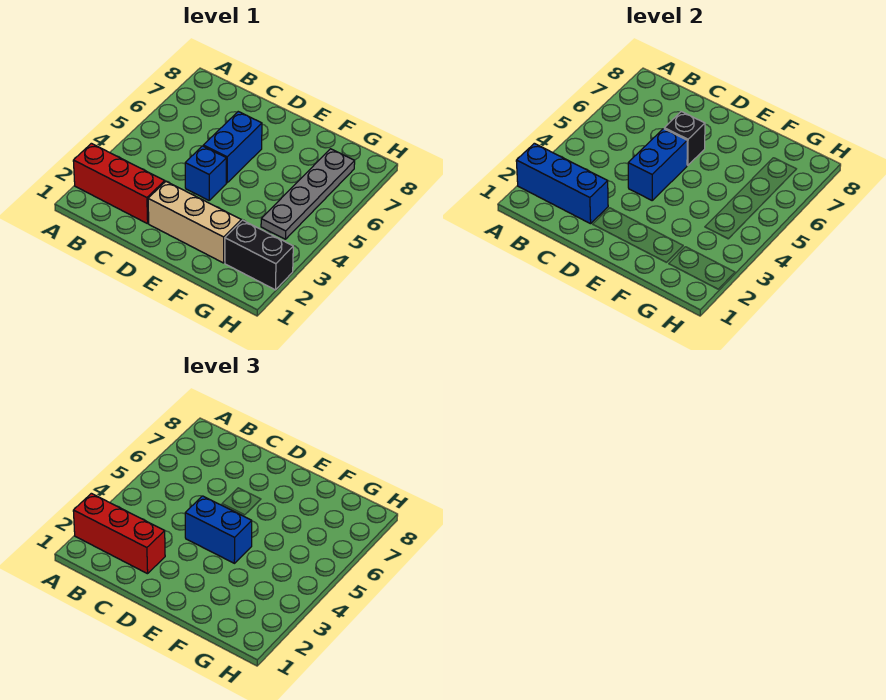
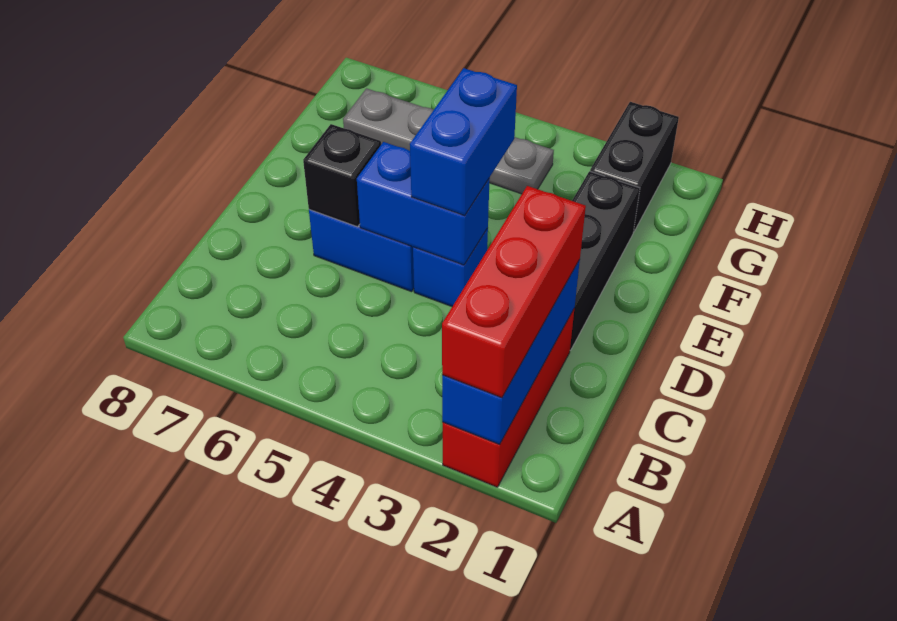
tan brick D2:F2 level 1 -> black brick D2:F2 level 1

